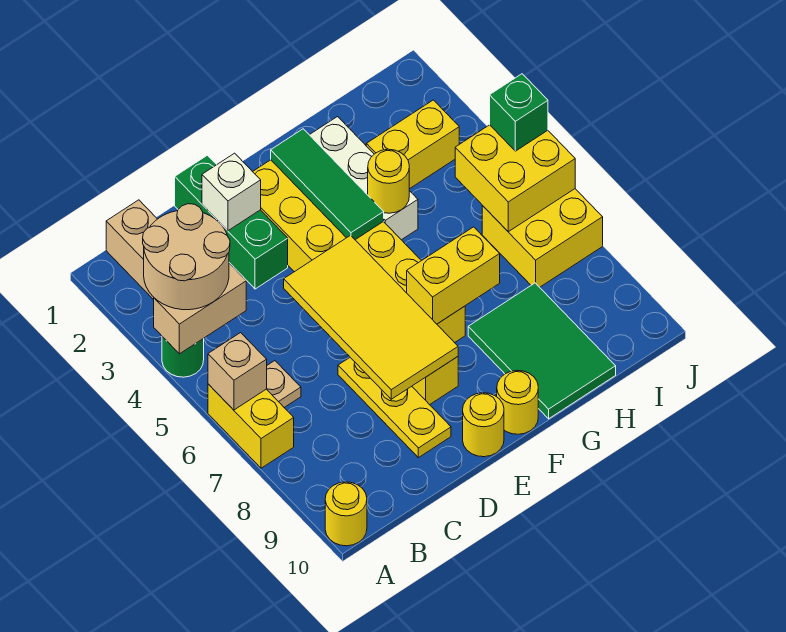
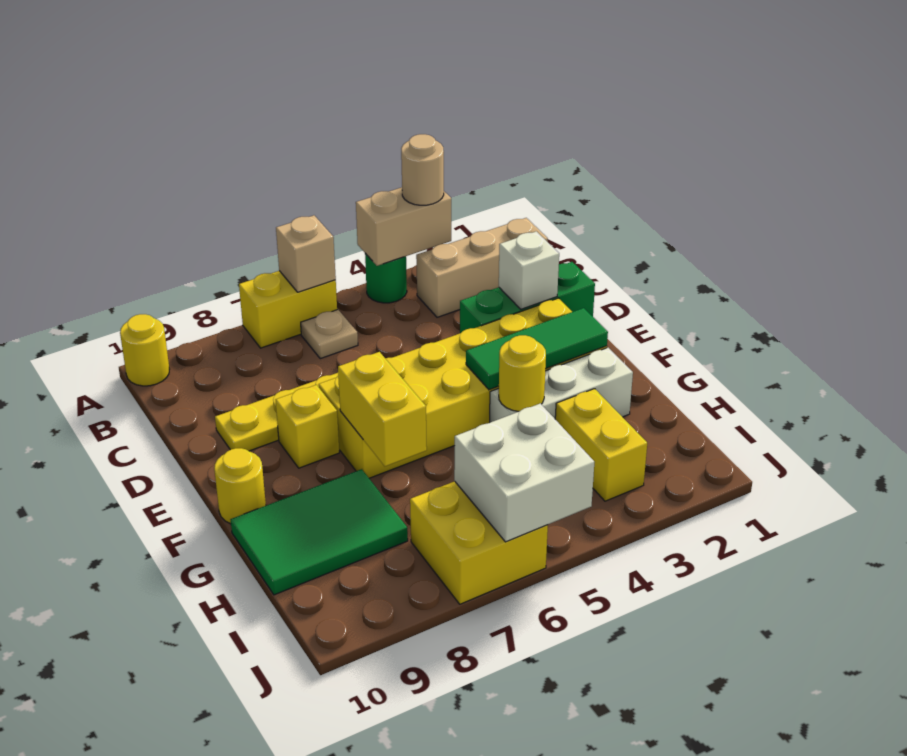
tan round brick A3:B4 level 3 -> tan round brick A3 level 3
tan brick A4:B4 level 2 -> tan brick A3:A4 level 2
yellow tile D5:E8 level 2 -> none
yellow round brick E10 level 1 -> none
yellow brick I5:J6 level 2 -> white brick I5:J6 level 2
green brick J5 level 3 -> none

